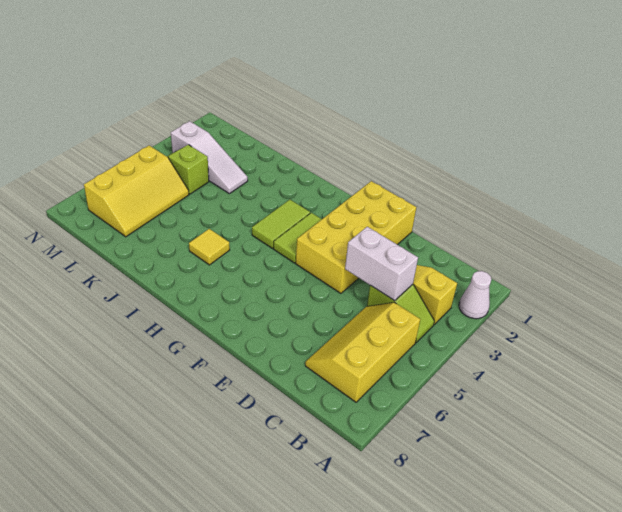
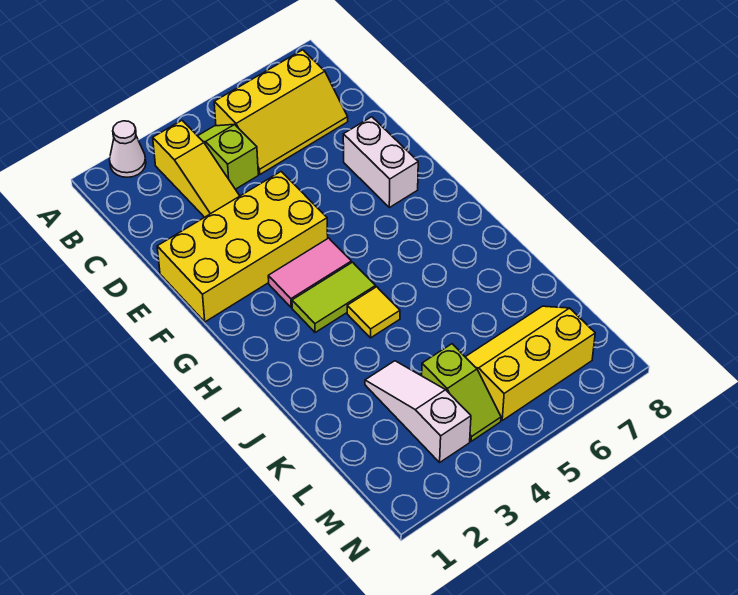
white brick C4:D4 level 2 -> white brick E7:F7 level 1
lime tile G3:G4 level 1 -> pink tile G3:G4 level 1
yellow tile I6 level 1 -> yellow tile I4 level 1

